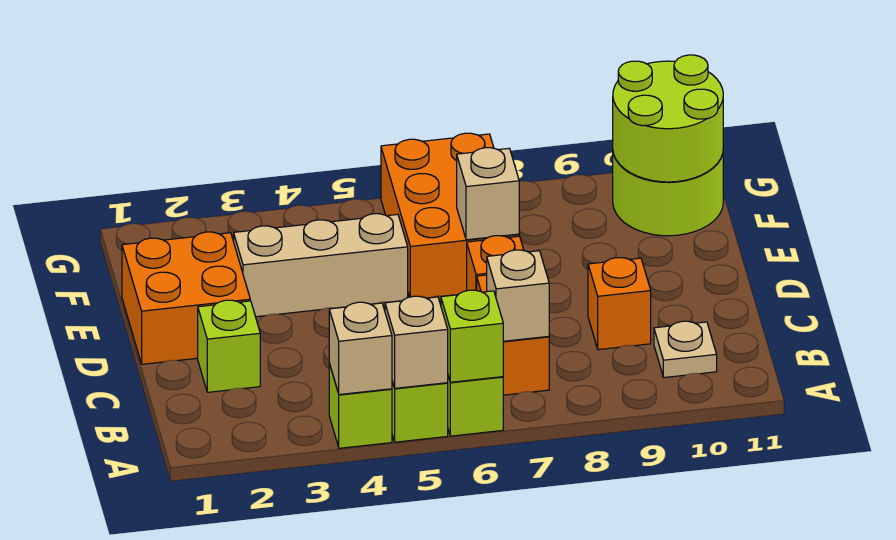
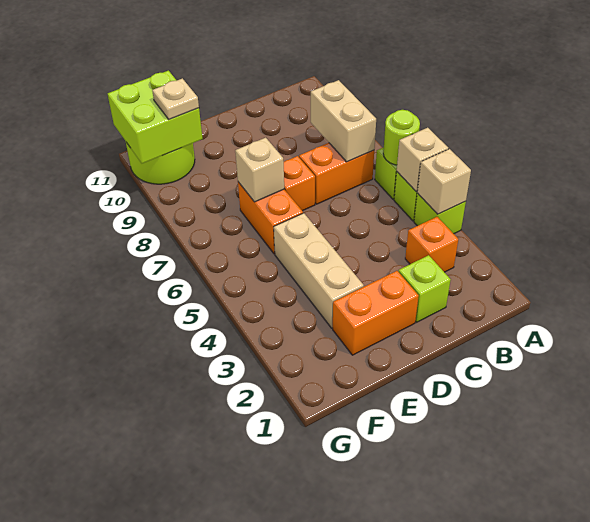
lime brick A6 level 2 -> lime round brick A6 level 2
tan brick B7 level 2 -> tan brick B7:B8 level 2
tan plate B10 level 1 -> tan plate F10 level 3
orange brick C9 level 1 -> orange brick B3 level 1
orange brick D1:E2 level 1 -> orange brick D2:E2 level 1
orange brick E6:G7 level 1 -> orange brick E6:E7 level 1
lime round brick F10:G11 level 2 -> lime brick F10:G11 level 2

